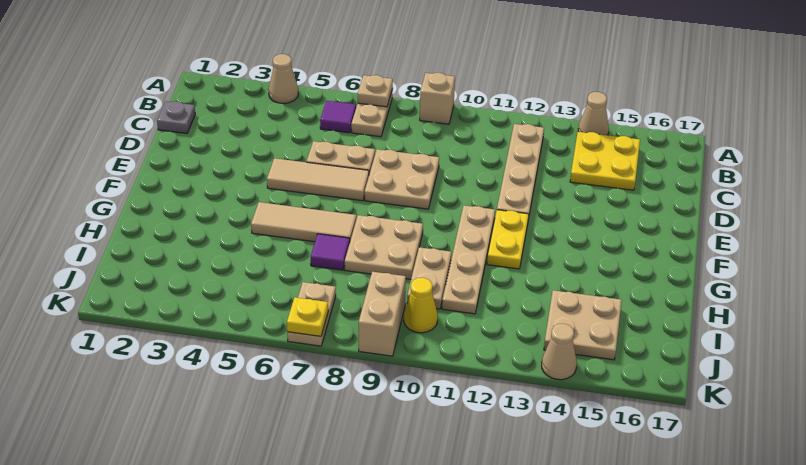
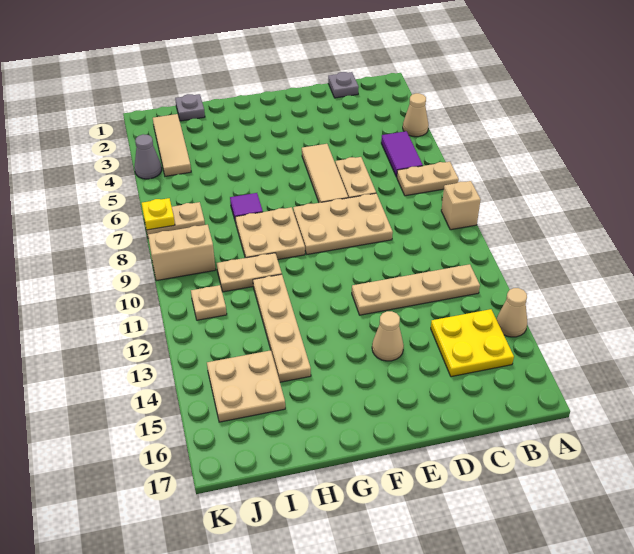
tan plate A7 level 2 -> tan plate J11 level 1
purple tile B6 level 1 -> purple tile B5:B6 level 1
tan plate D8:E9 level 1 -> tan plate D8:F9 level 1
tan plate F11:I11 level 1 -> tan plate H11:H14 level 1
yellow plate F12:G12 level 1 -> none
tan tile G5:G7 level 1 -> tan tile J2:J4 level 1
none -> grey plate I1 level 1
yellow cone J10 level 1 -> none
none -> grey cone K4 level 1
tan cone K14 level 1 -> tan cone E14 level 1

